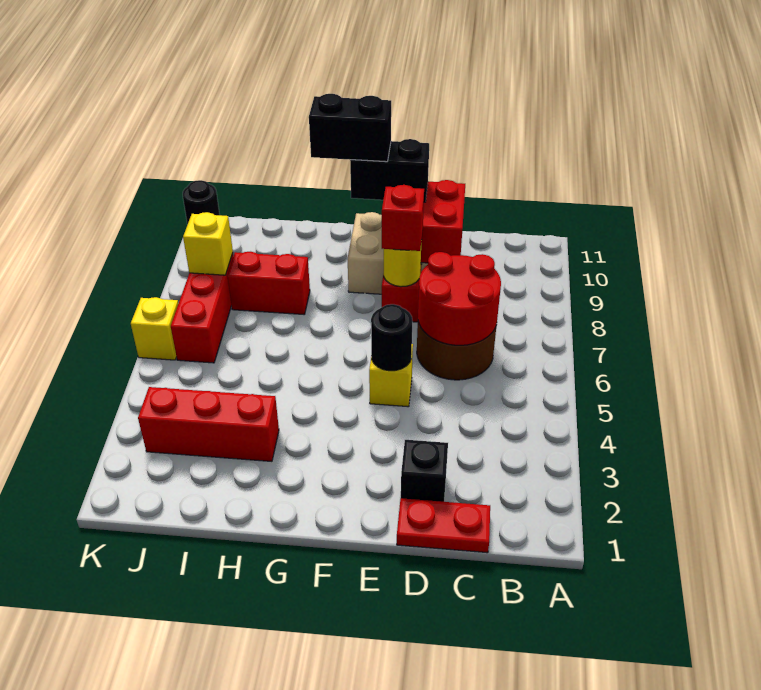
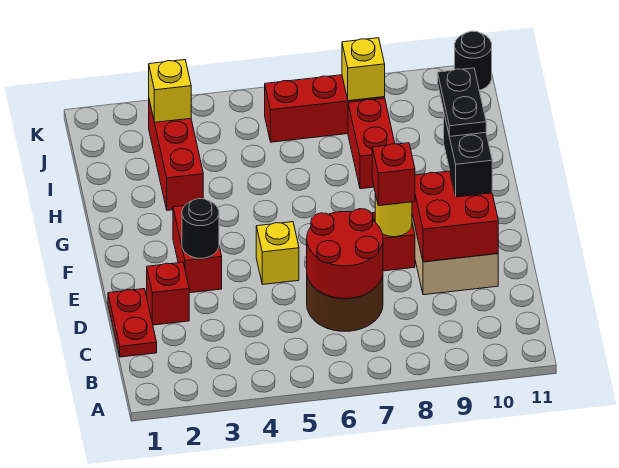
black brick D2 level 1 -> red brick D2 level 1
none -> red brick E3:F3 level 1
black round brick E5 level 2 -> black round brick E3 level 2
black brick F10:G10 level 4 -> black plate F10:G10 level 4
yellow brick K6 level 1 -> yellow brick J3 level 2

